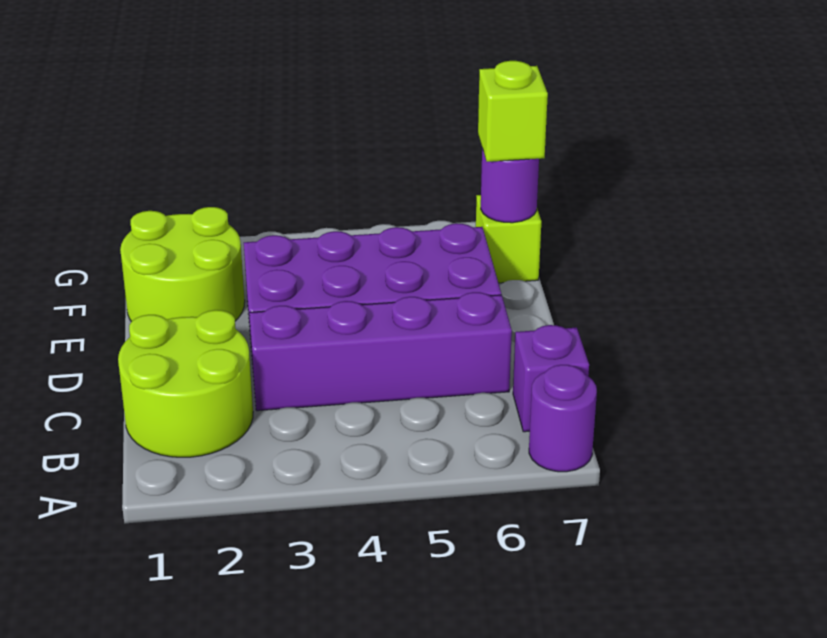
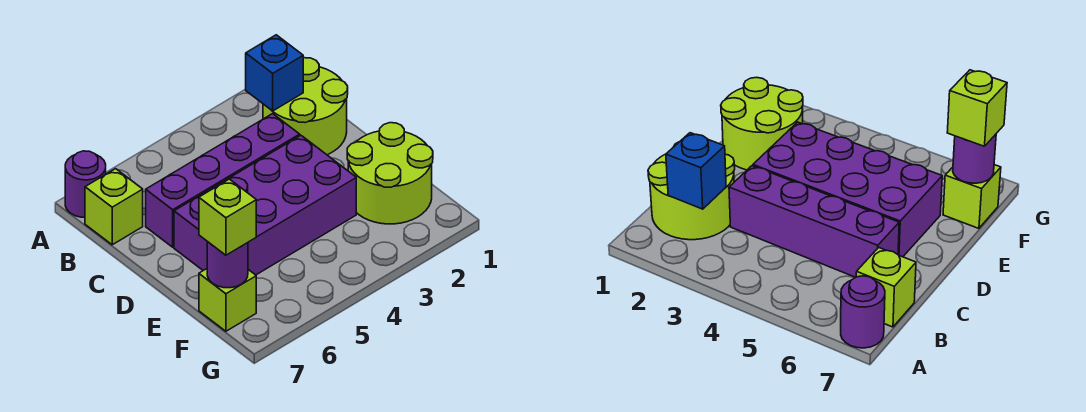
none -> blue brick B2 level 2
purple brick B7 level 1 -> lime brick B7 level 1

